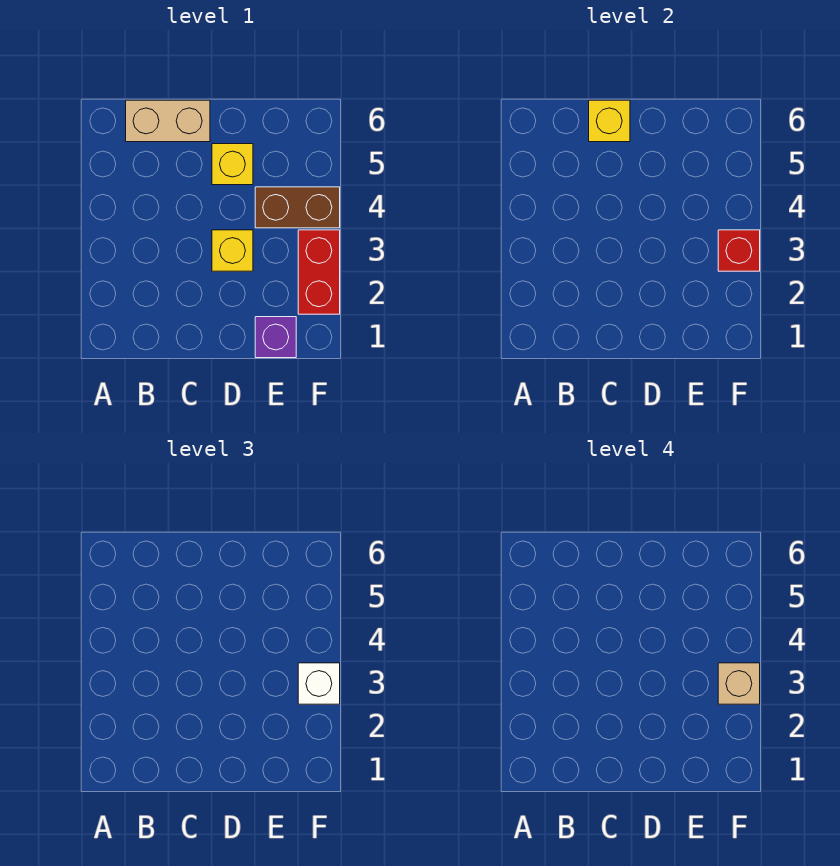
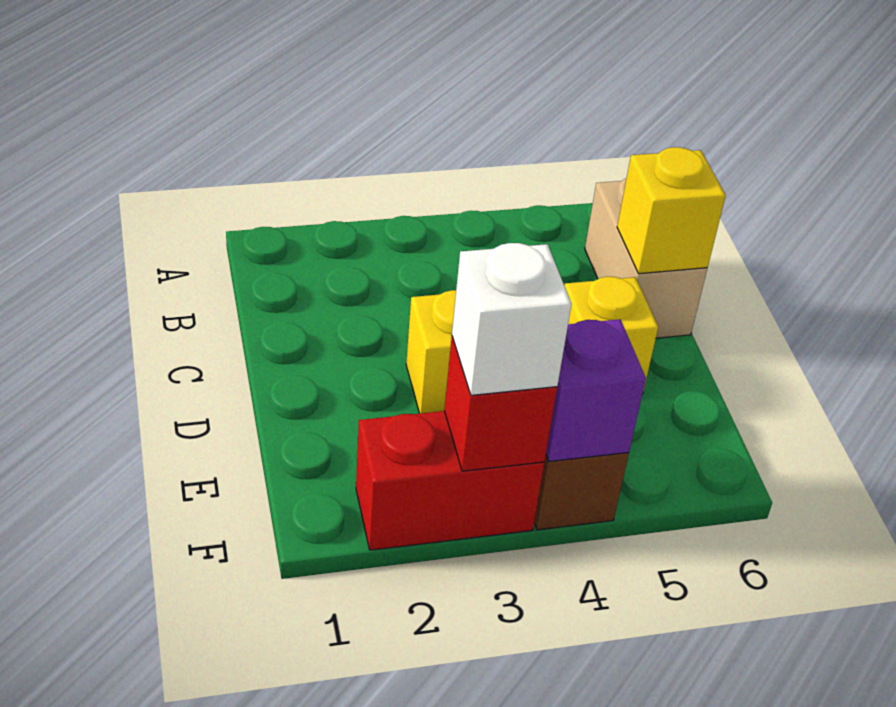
purple brick E1 level 1 -> purple brick F4 level 2
tan brick F3 level 4 -> none

